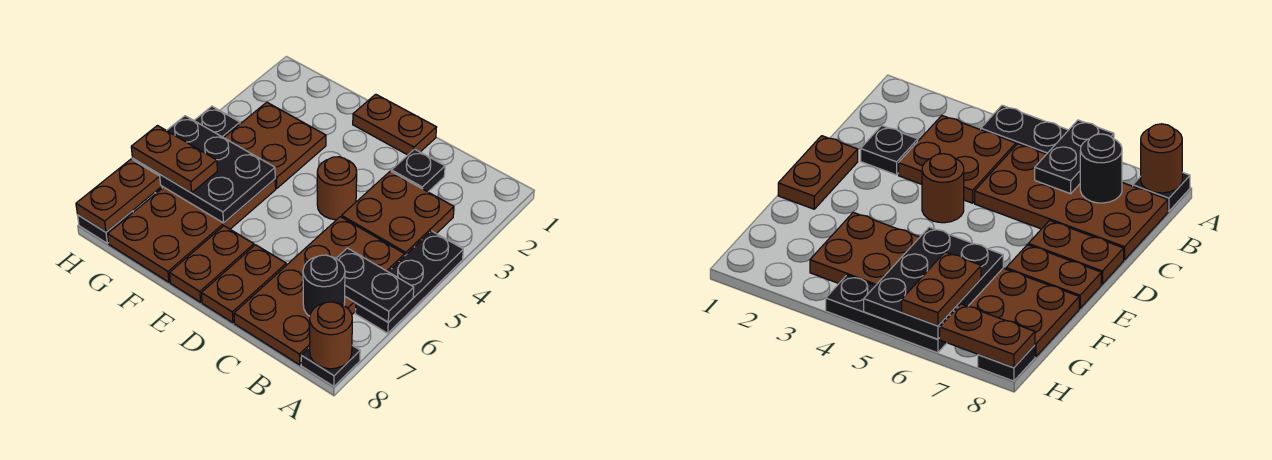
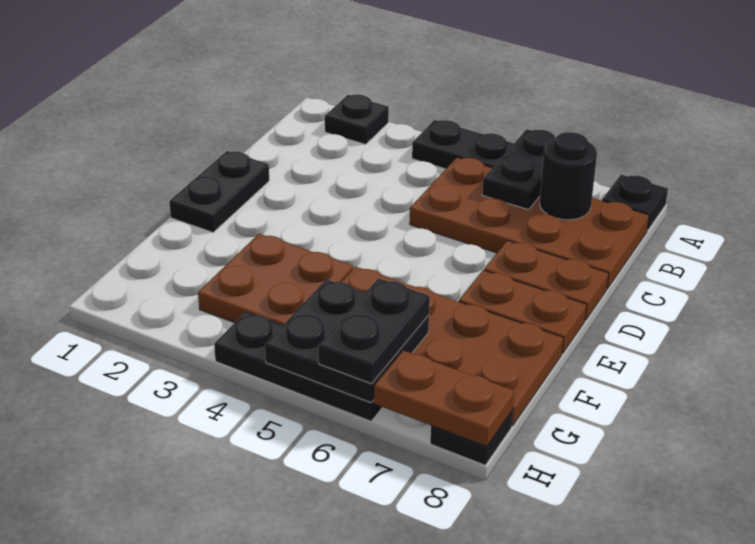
brown round brick A8 level 2 -> none
brown plate B3:C4 level 1 -> none
black plate C2 level 1 -> black plate A2 level 1
brown plate D1:E1 level 1 -> black plate D1:E1 level 1
brown round brick D4 level 1 -> none
black plate F5:H6 level 2 -> black plate G5:H6 level 2
brown plate G6:H6 level 3 -> black plate G6:H6 level 3

